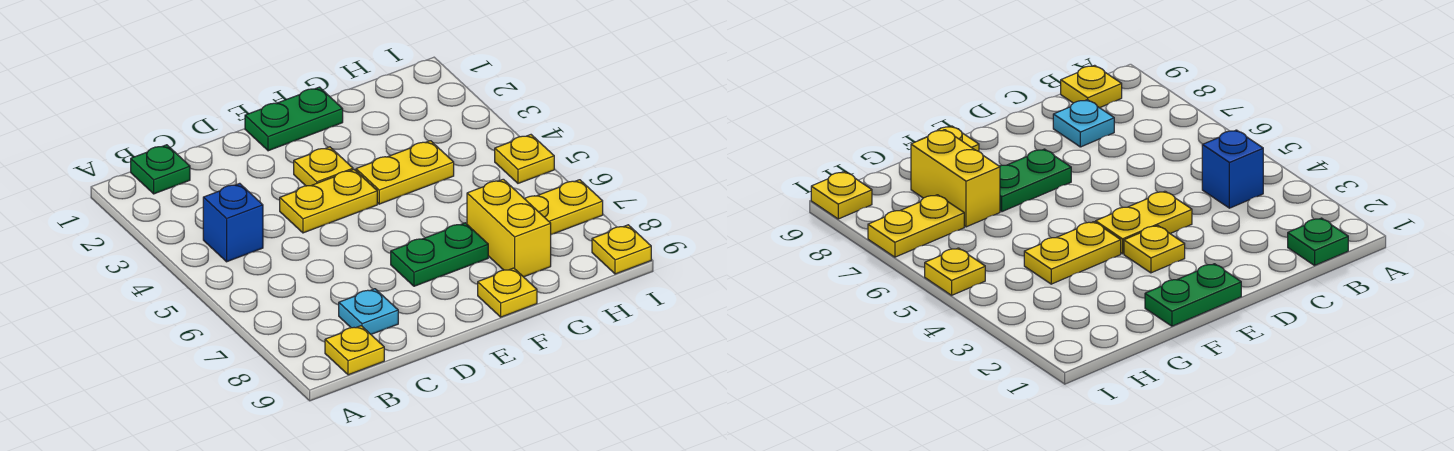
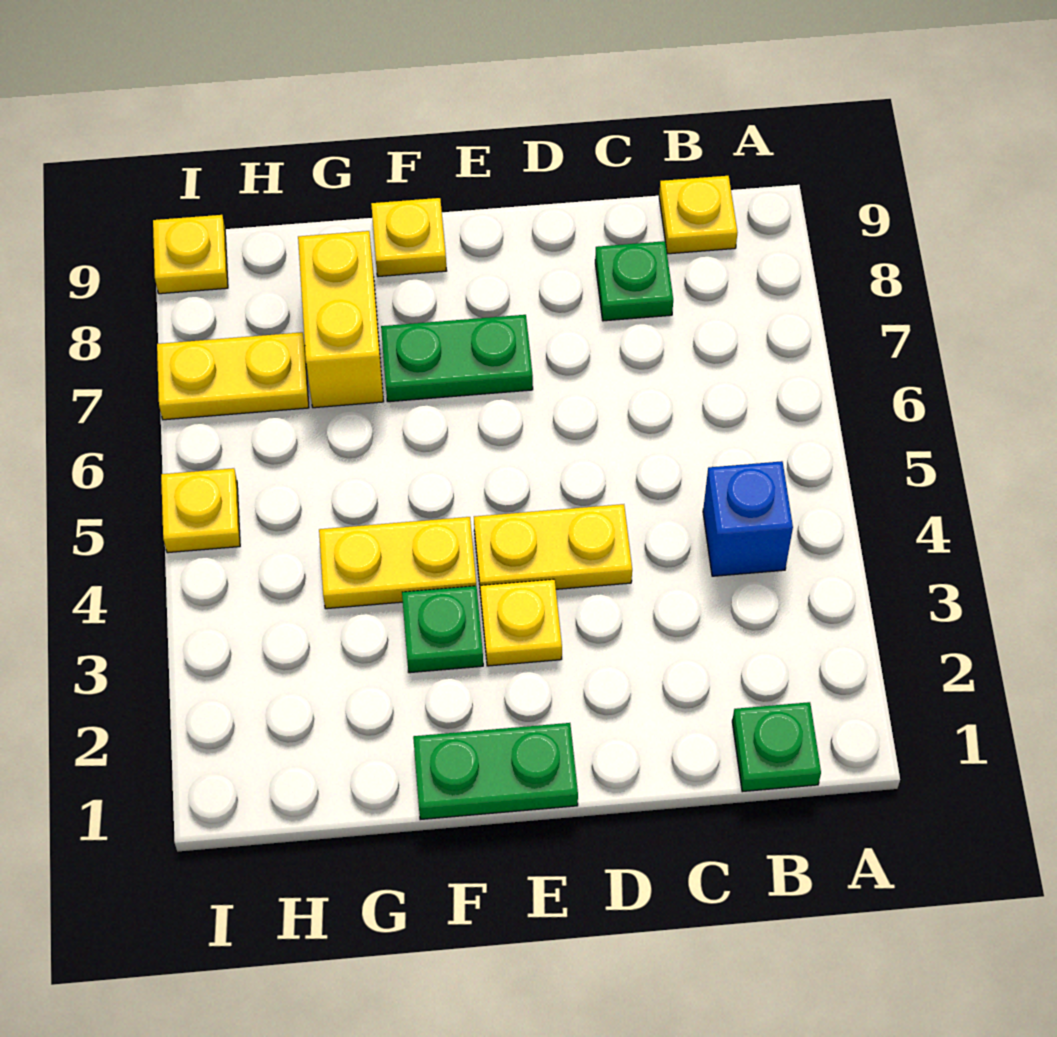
cyan plate C8 level 1 -> green plate C8 level 1
none -> green plate F3 level 1

